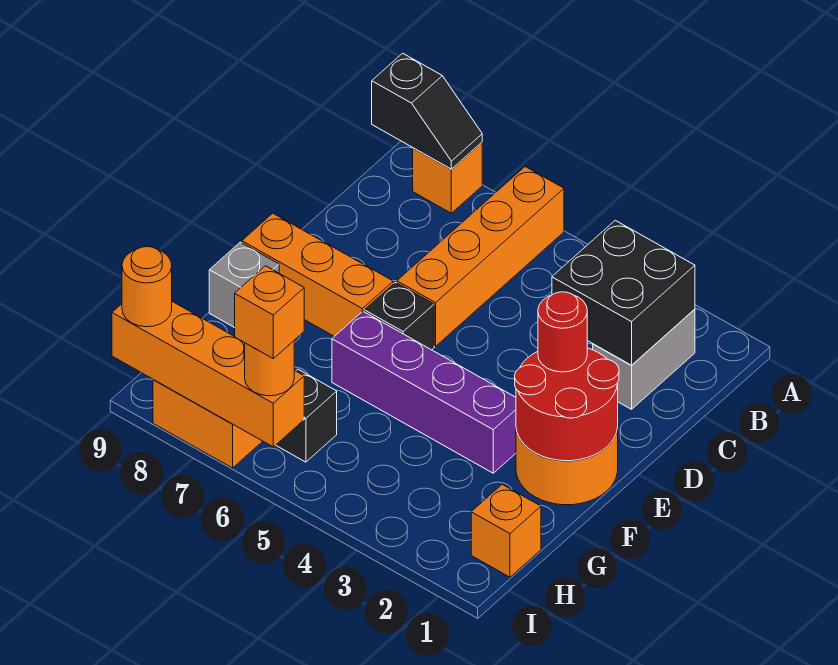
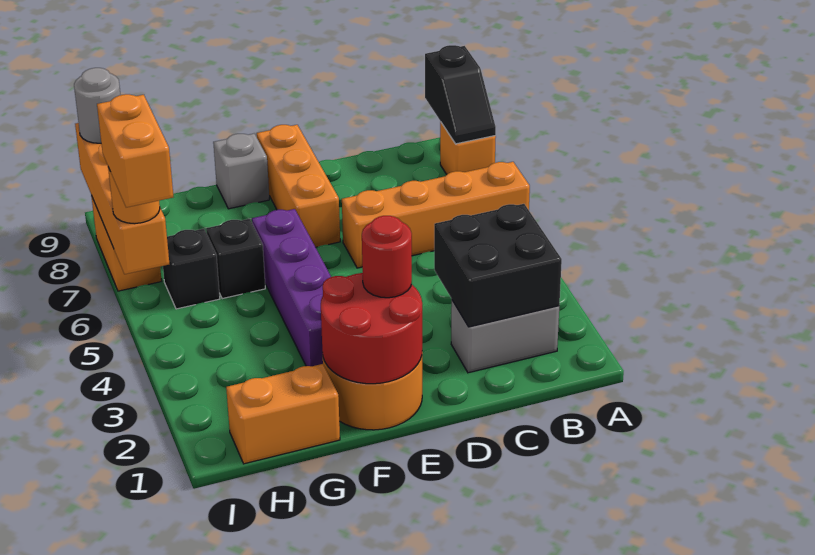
black brick E6 level 1 -> black brick G6 level 1
orange brick H1 level 1 -> orange brick G1:H1 level 1
orange brick I6 level 4 -> orange brick I5:I6 level 4
orange round brick I9 level 3 -> grey round brick I9 level 3

